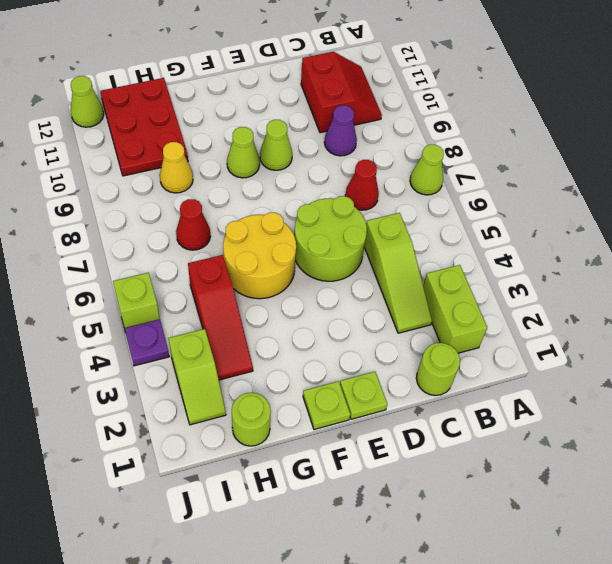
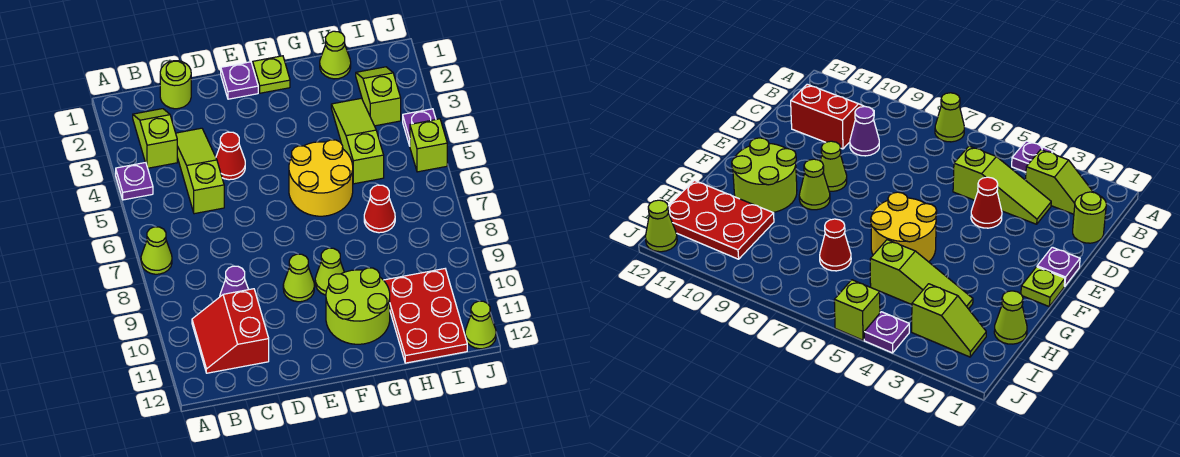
none -> purple plate A4 level 1
lime brick B2:B3 level 1 -> lime slope B2:B3 level 1 top 3
red cone C7 level 1 -> red cone D4 level 1
lime round brick D5:E6 level 1 -> lime round brick F10:G11 level 1
lime plate E1 level 1 -> purple plate E1 level 1
lime round brick H1 level 1 -> lime cone H1 level 1
red slope H3:H5 level 1 top 5 -> lime slope H3:H5 level 1 top 5
yellow cone H9 level 1 -> none

